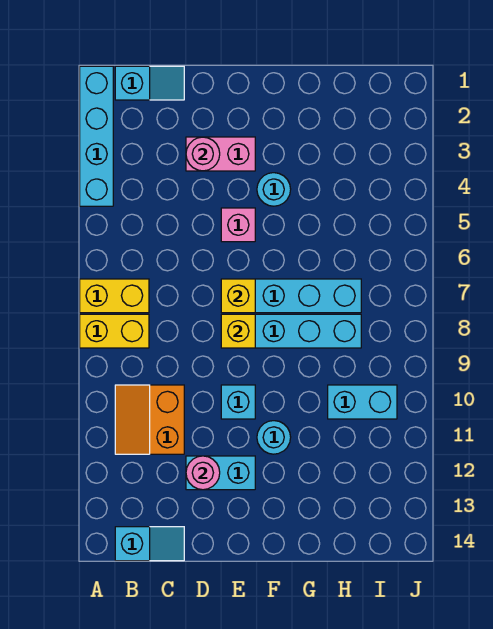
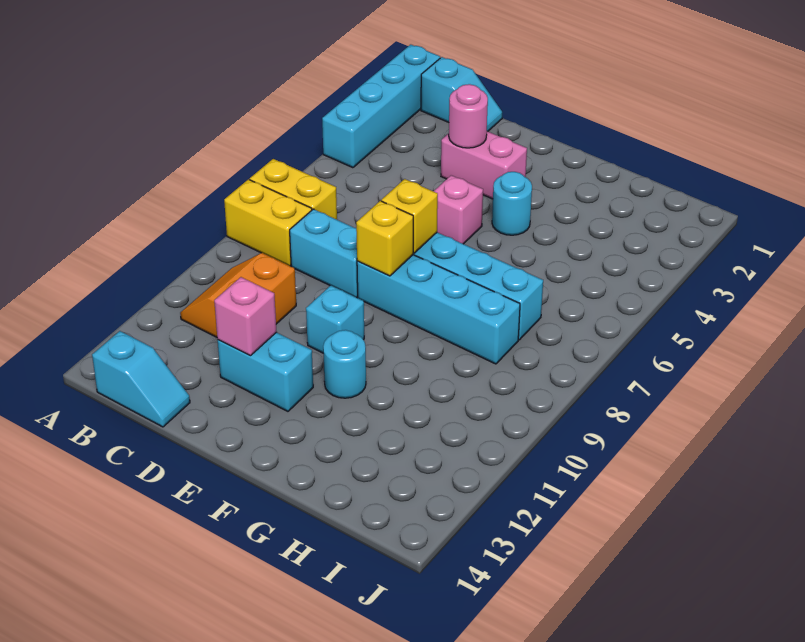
pink round brick D12 level 2 -> pink brick D12 level 2
cyan brick H10:I10 level 1 -> cyan brick C8:D8 level 1

